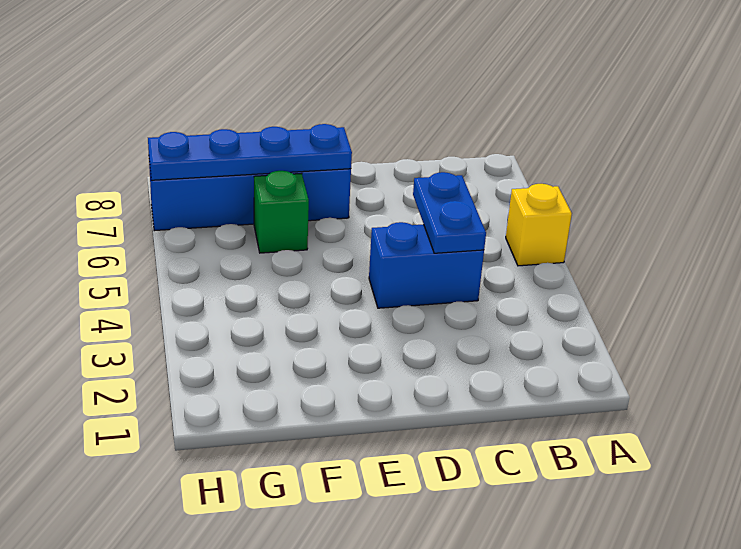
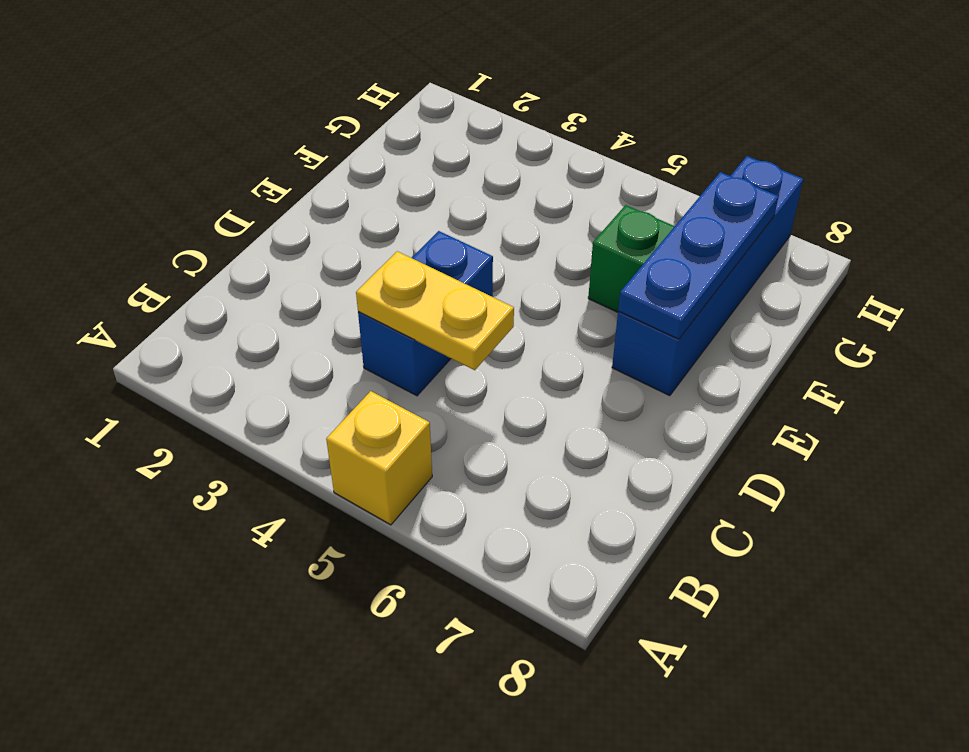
blue plate C4:C5 level 2 -> yellow plate C4:C5 level 2
blue plate E7:H7 level 2 -> blue plate E7:G7 level 2

